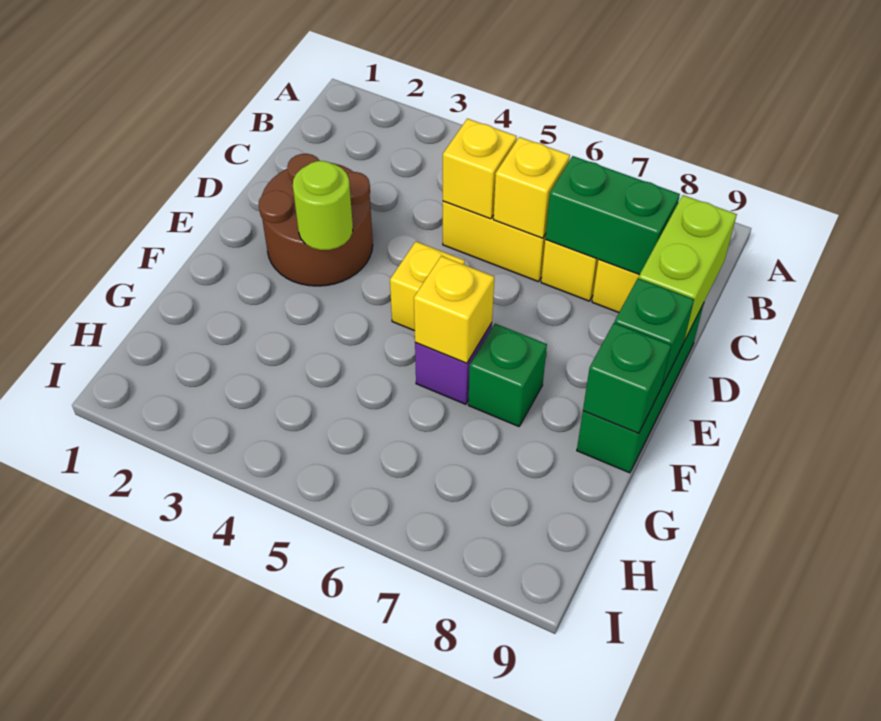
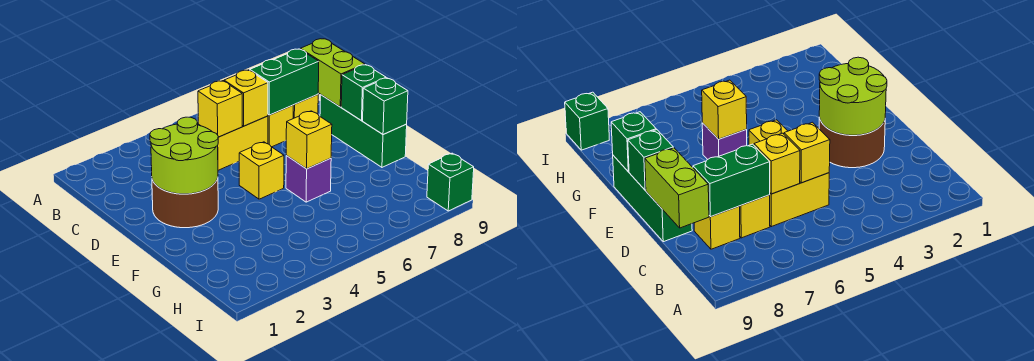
lime round brick E3 level 2 -> lime round brick D2:E3 level 2
green brick F7 level 1 -> green brick I9 level 1

